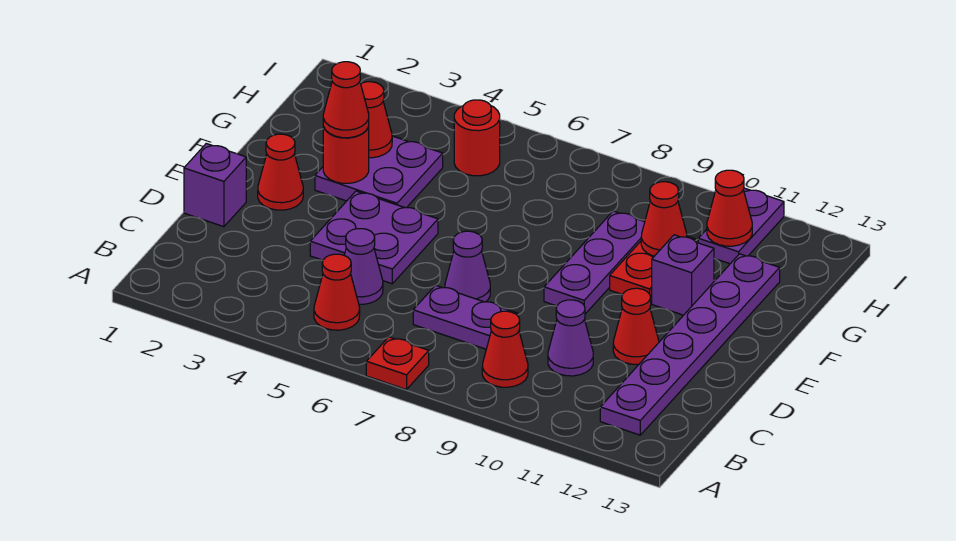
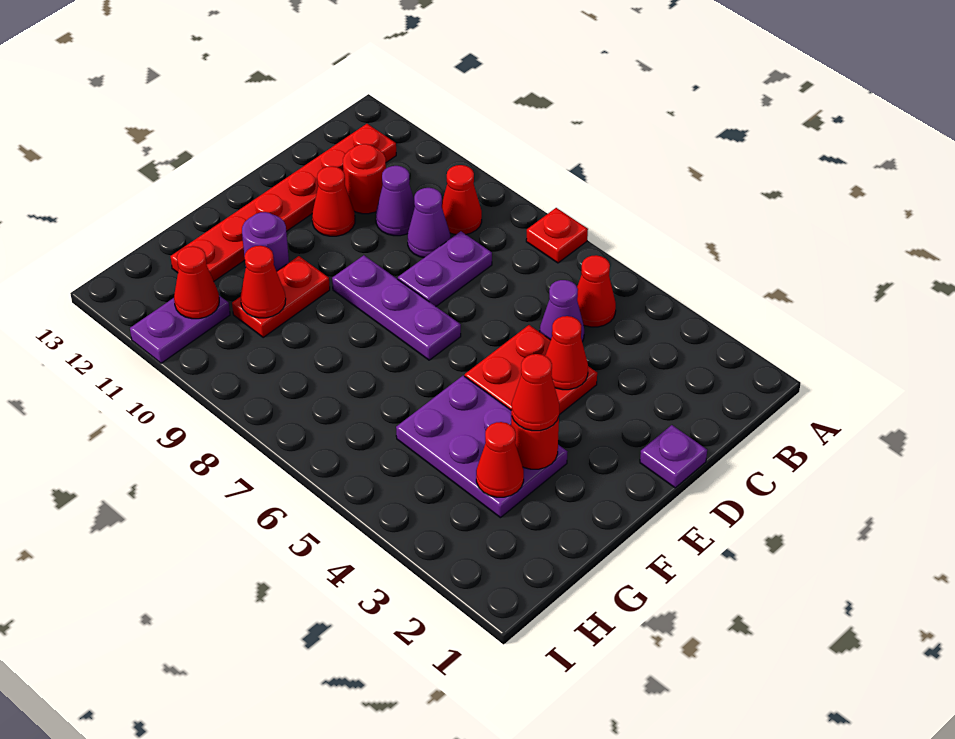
purple plate B12:G12 level 1 -> red plate B12:G12 level 1
purple plate C7:C8 level 1 -> purple plate C8:D8 level 1
purple brick D1 level 1 -> purple plate D1 level 1
purple plate D4:E5 level 1 -> red plate D4:E5 level 1
purple cone D7 level 1 -> purple cone C9 level 1
red cone E2 level 1 -> red cone D4 level 2
purple plate E9:G9 level 1 -> purple plate E7:E9 level 1
purple plate F3:G4 level 1 -> purple plate F3:G5 level 1
purple brick F11 level 1 -> purple round brick F11 level 1
red round brick H5 level 1 -> red round brick C11 level 1

